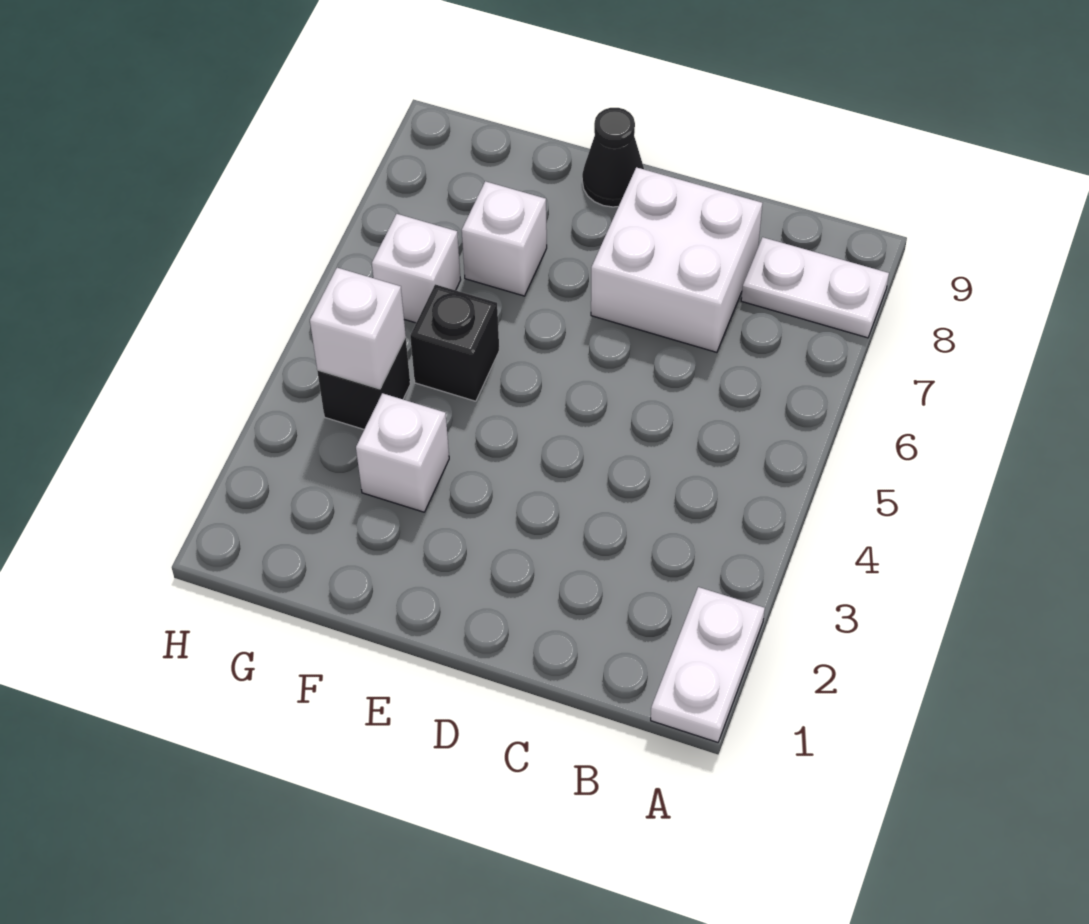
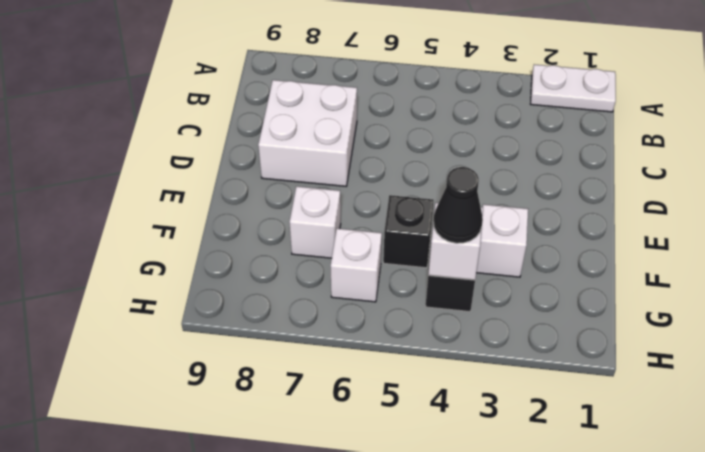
white plate A8:B8 level 1 -> none
black cone E9 level 1 -> black cone G4 level 3

